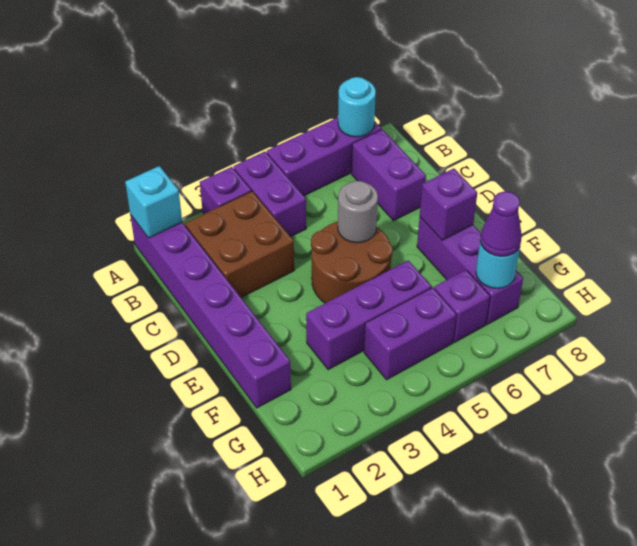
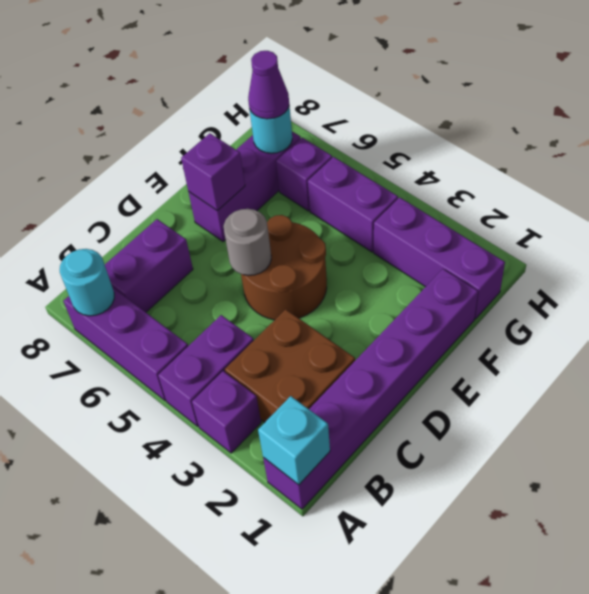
purple brick F3:F5 level 1 -> purple brick G1:G3 level 1

